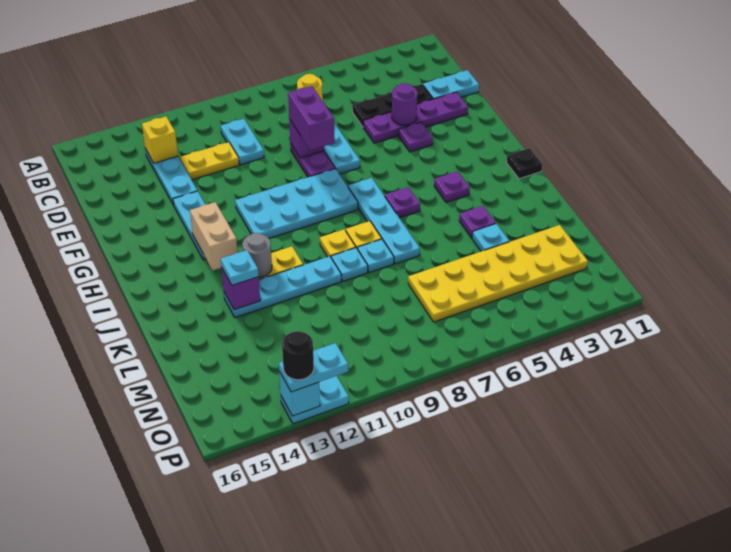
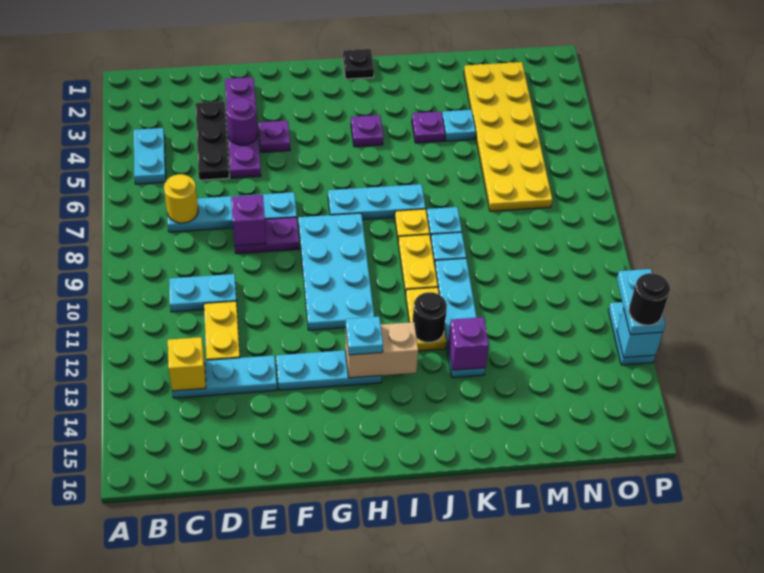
cyan plate D1:D2 level 1 -> cyan plate B4:B5 level 1
purple brick E8:F8 level 3 -> none
cyan plate H7:K7 level 1 -> cyan plate H7:J7 level 1
purple plate I6 level 1 -> none
yellow plate J9 level 1 -> yellow plate J9:J10 level 1
grey round brick J12 level 2 -> black round brick J12 level 2
cyan plate K13 level 3 -> cyan plate H13 level 3

